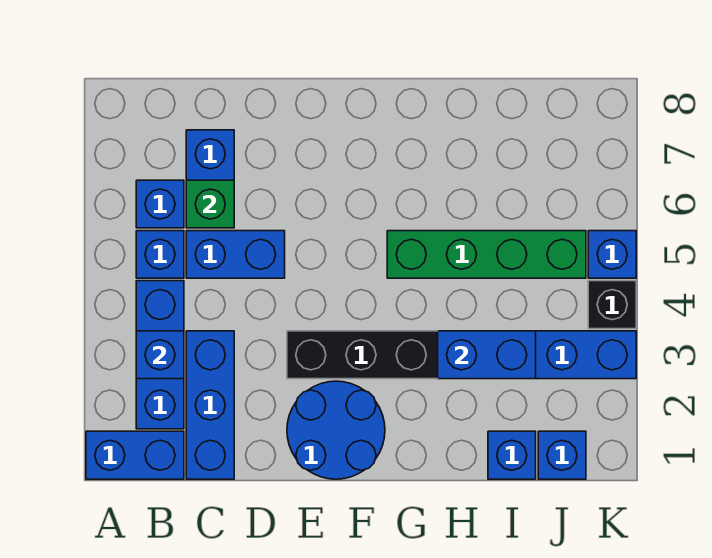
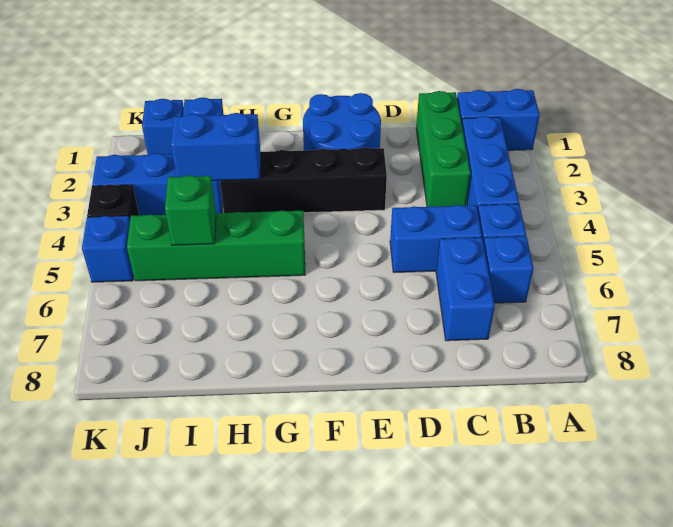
blue brick B3 level 2 -> none
blue brick C1:C3 level 1 -> green brick C1:C3 level 1
green brick C6 level 2 -> green brick I5 level 2

